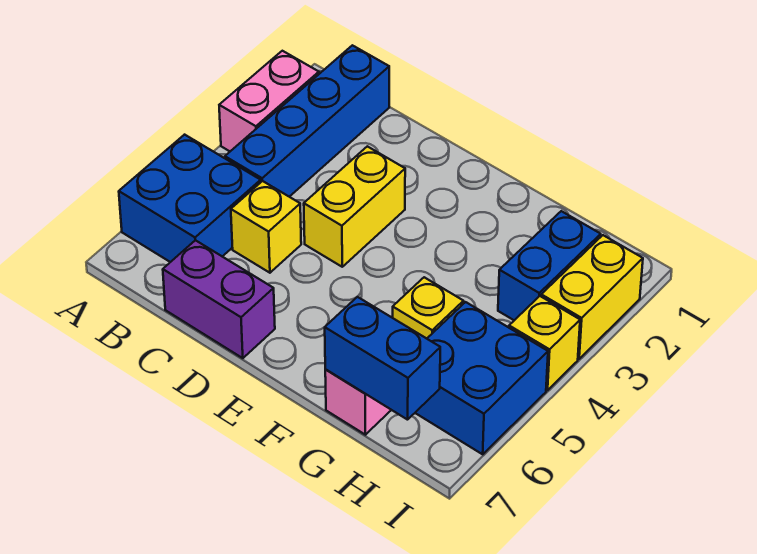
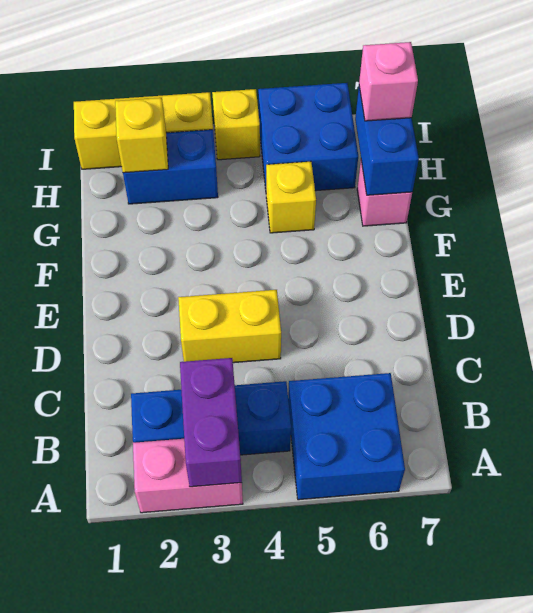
blue brick B1:B4 level 1 -> blue brick B2:B4 level 1
yellow brick C5 level 1 -> yellow brick H2 level 2
purple brick C7:D7 level 1 -> purple brick A3:B3 level 2
none -> pink brick H7 level 3
yellow brick I2:I3 level 1 -> yellow brick I1:I3 level 1

